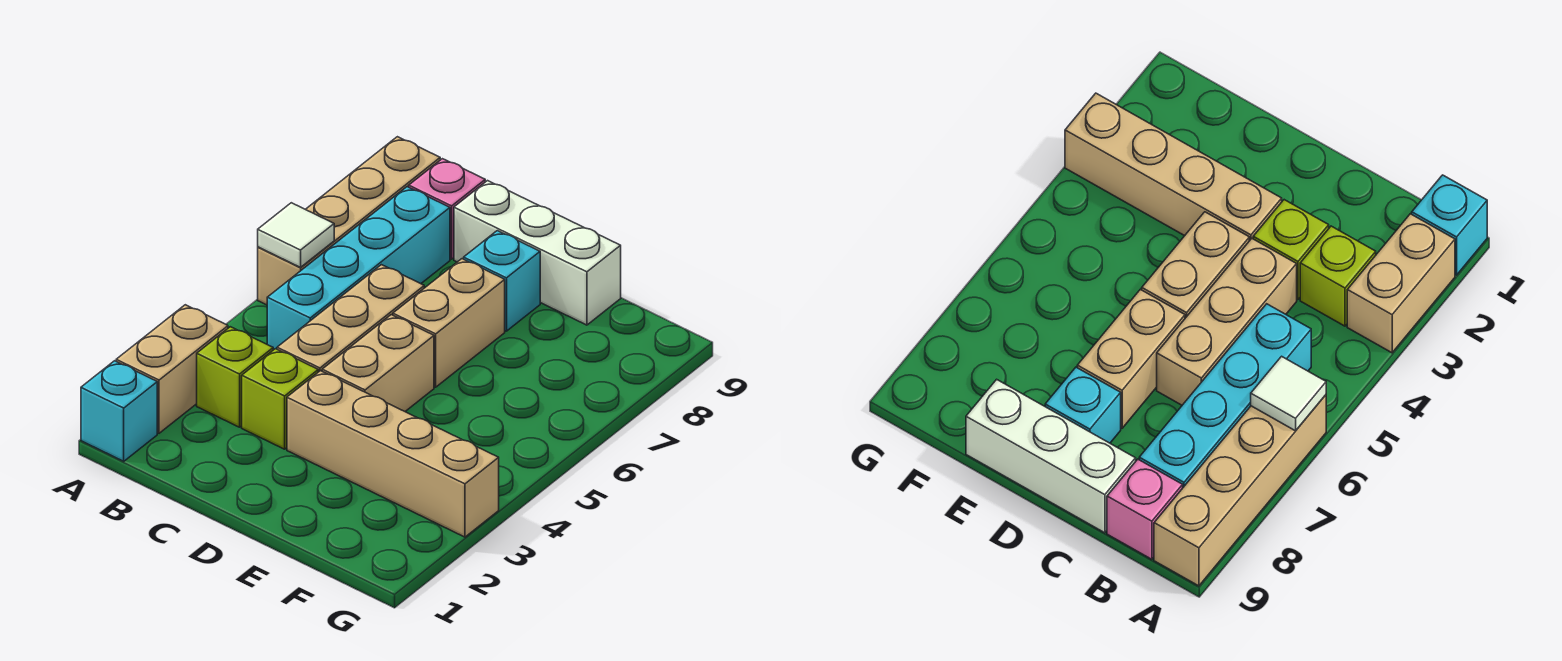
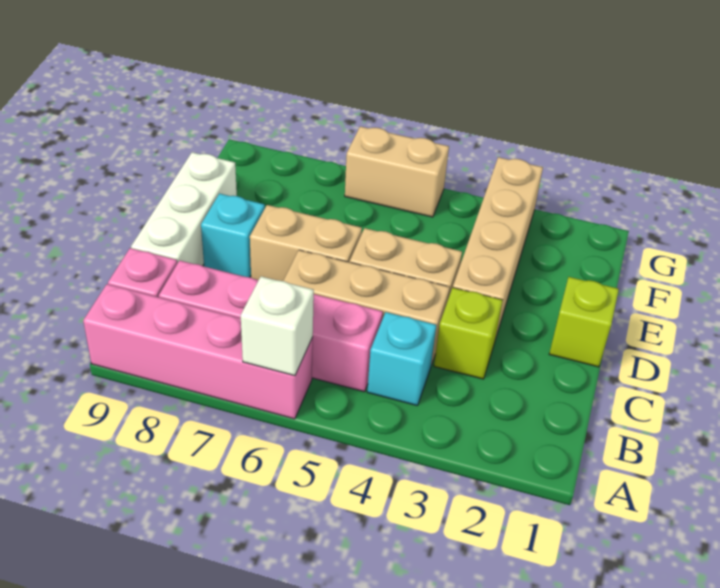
cyan brick A1 level 1 -> cyan brick B4 level 1
tan brick A2:A3 level 1 -> tan brick G5:G6 level 1
tan brick A6:A9 level 1 -> pink brick A6:A9 level 1
white tile A6 level 2 -> white brick A6 level 2
lime brick B3 level 1 -> lime brick D1 level 1
cyan brick B5:B8 level 1 -> pink brick B5:B8 level 1

